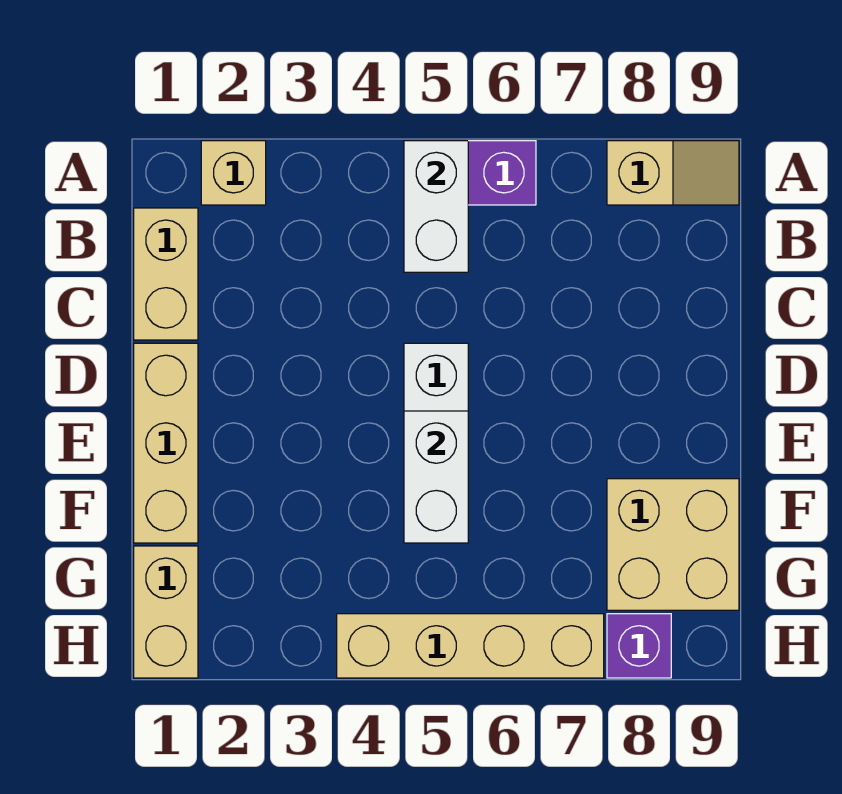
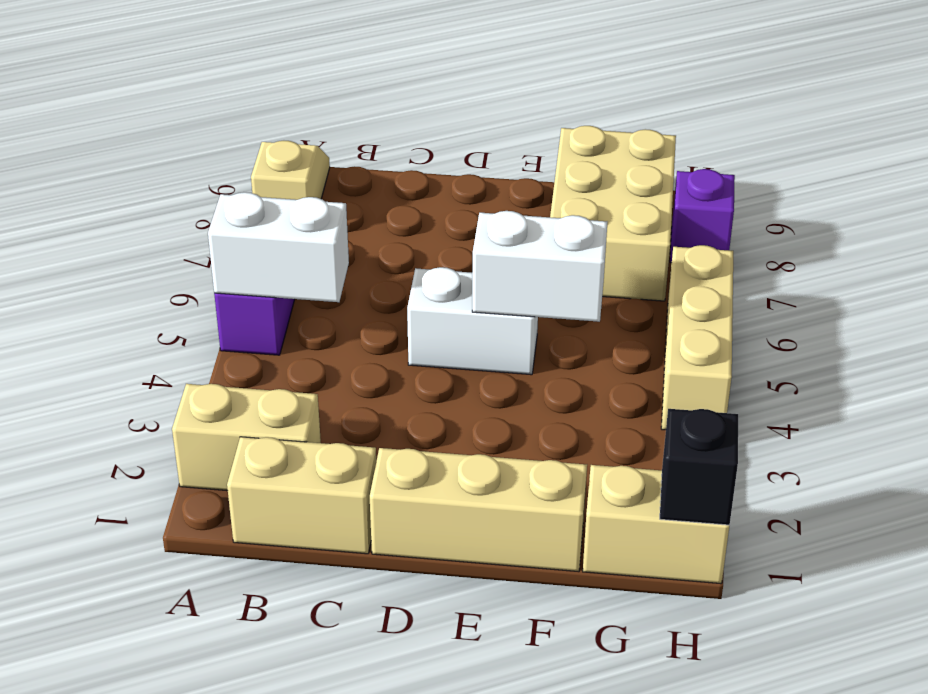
tan brick A2 level 1 -> tan brick A2:B2 level 1
tan brick F8:G9 level 1 -> tan brick F7:G9 level 1
none -> black brick H1 level 2
tan brick H4:H7 level 1 -> tan brick H4:H6 level 1

